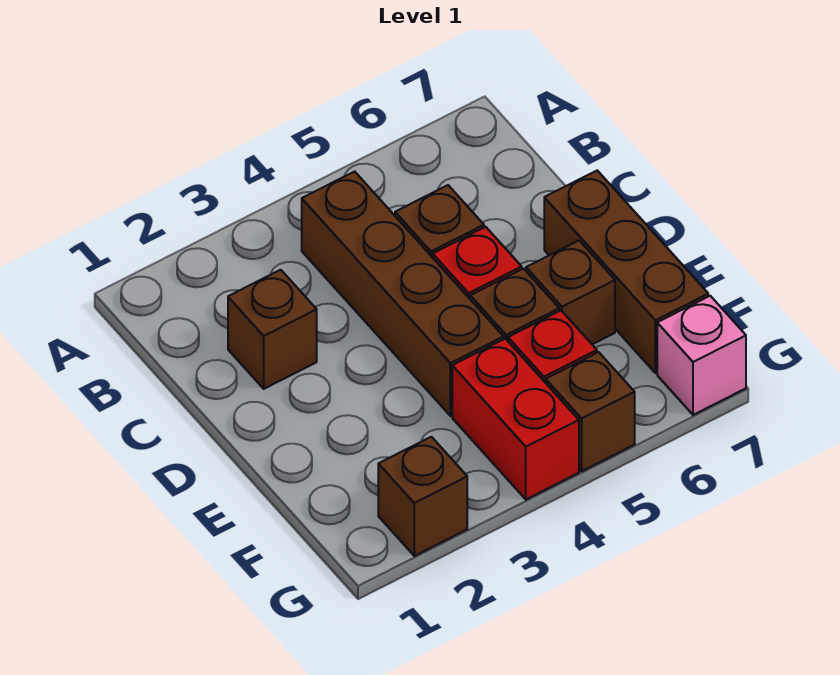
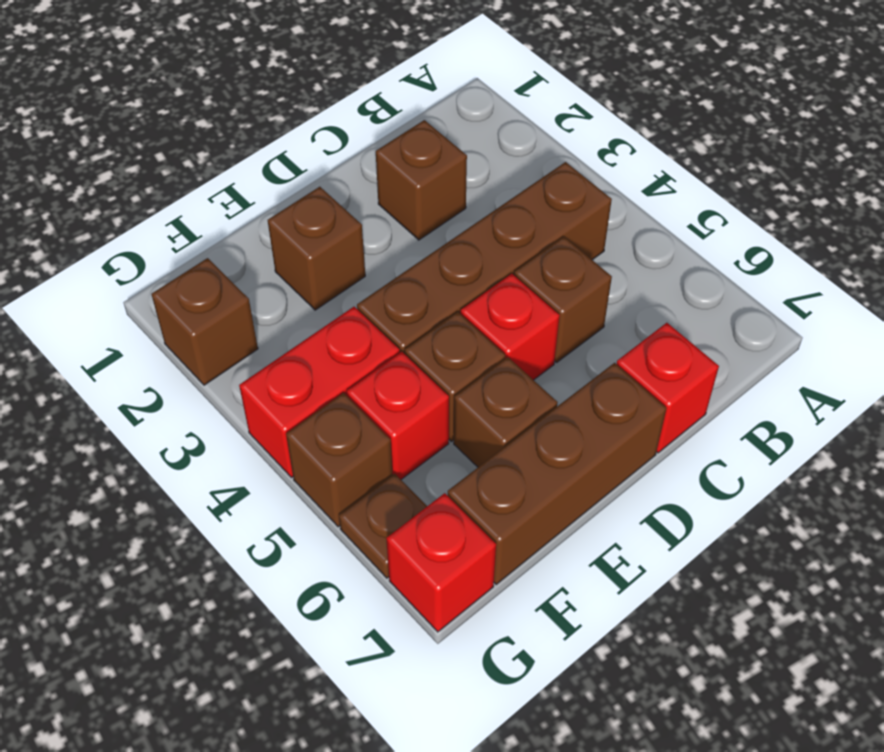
none -> red brick C7 level 1
none -> brown brick E2 level 1
none -> brown plate G6 level 1
pink brick G7 level 1 -> red brick G7 level 1

